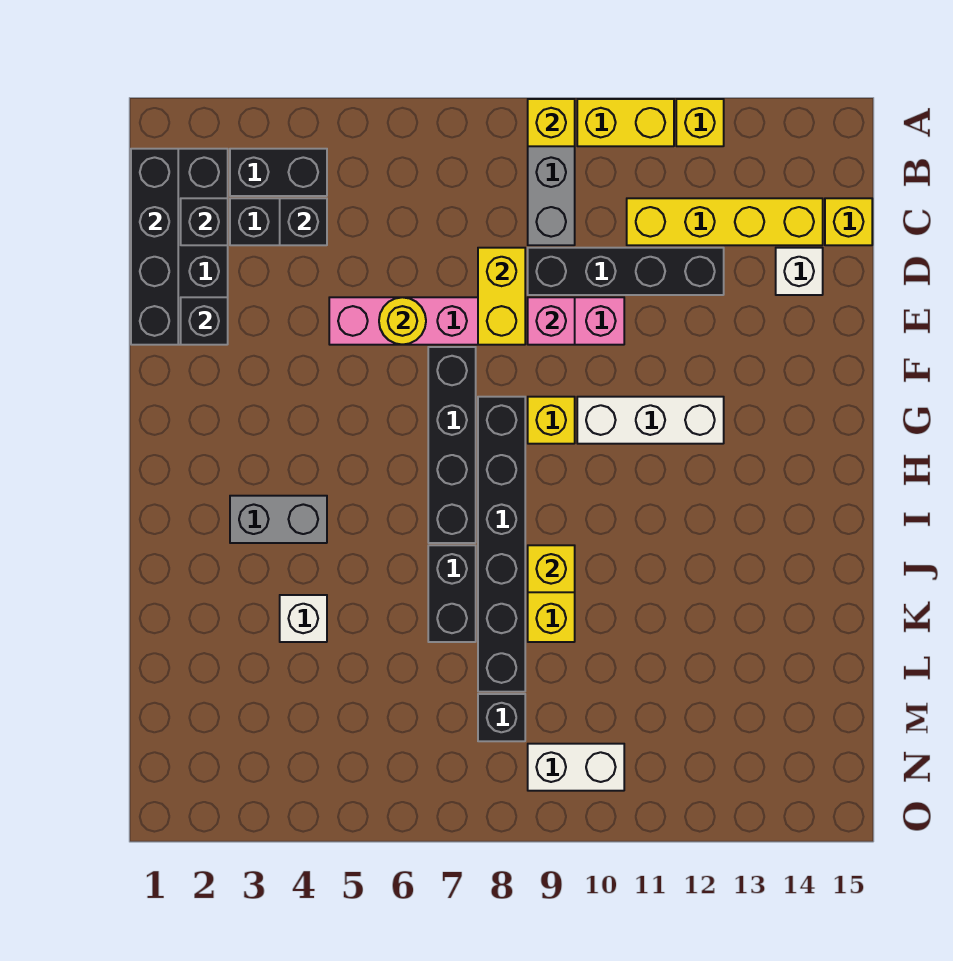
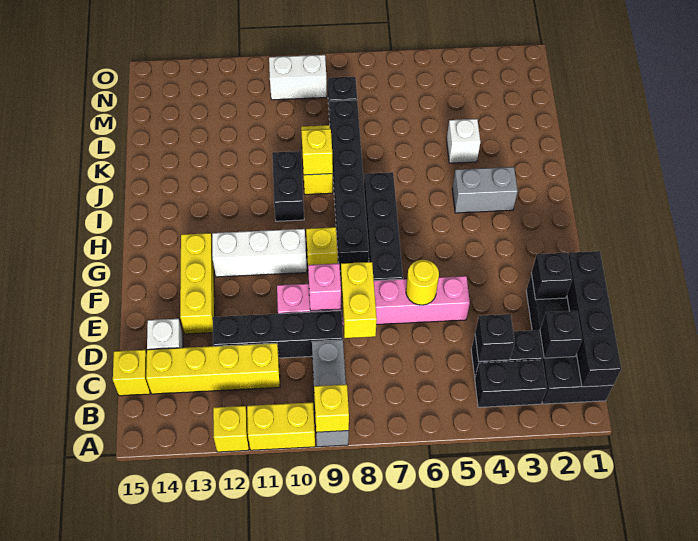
none -> yellow brick E13:G13 level 1
black brick J7:K7 level 1 -> black brick I10:J10 level 1

